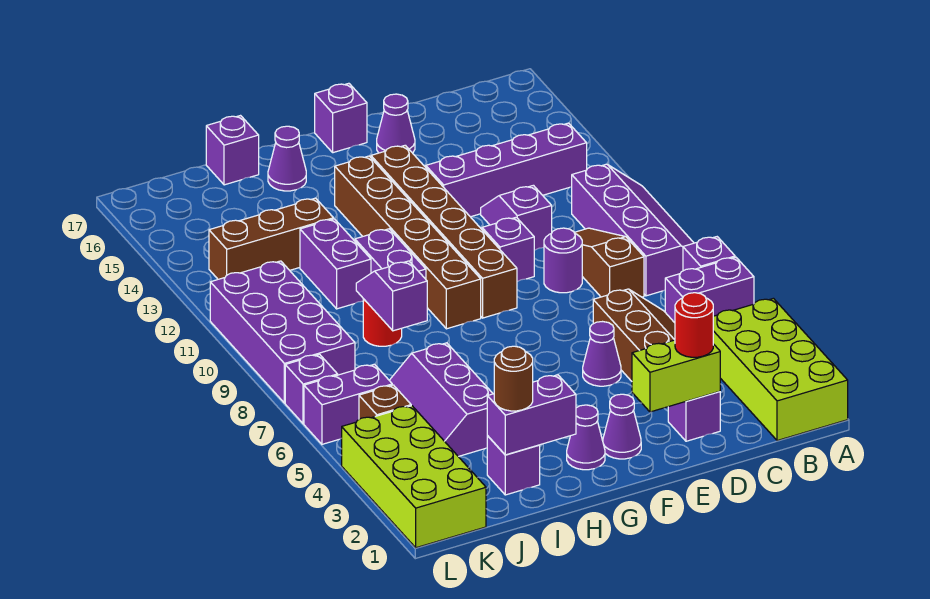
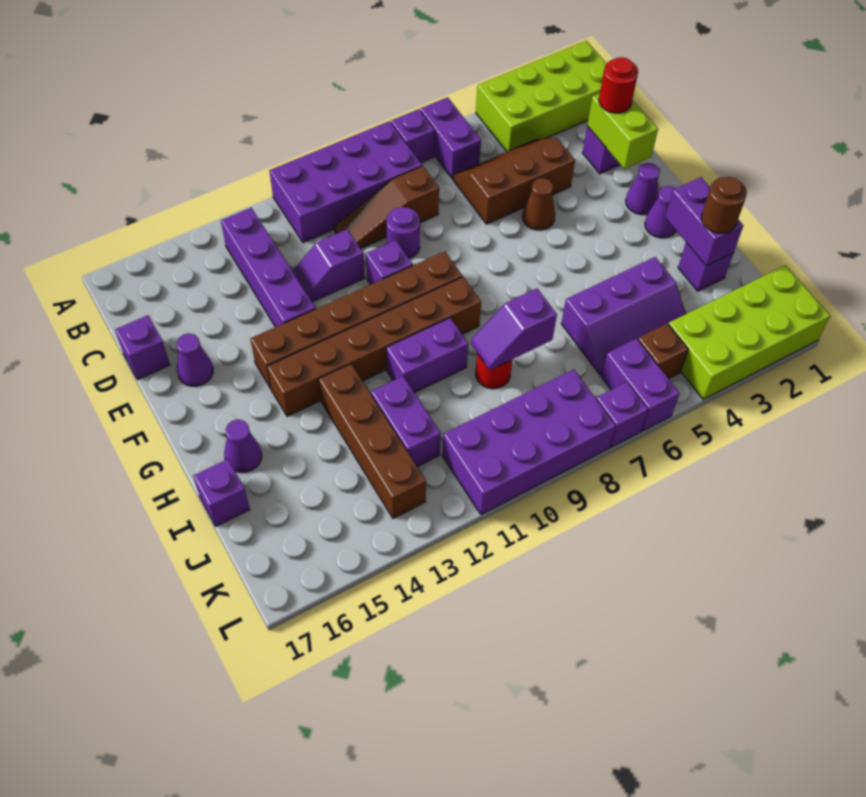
purple slope A8:B11 level 1 top B -> purple brick A8:B11 level 1
purple cone E5 level 1 -> brown cone E5 level 1
purple brick F17 level 1 -> purple brick D17 level 1
purple brick I11:I12 level 1 -> purple brick I12:J12 level 1
brown brick I13:K13 level 1 -> brown brick H13:K13 level 1

